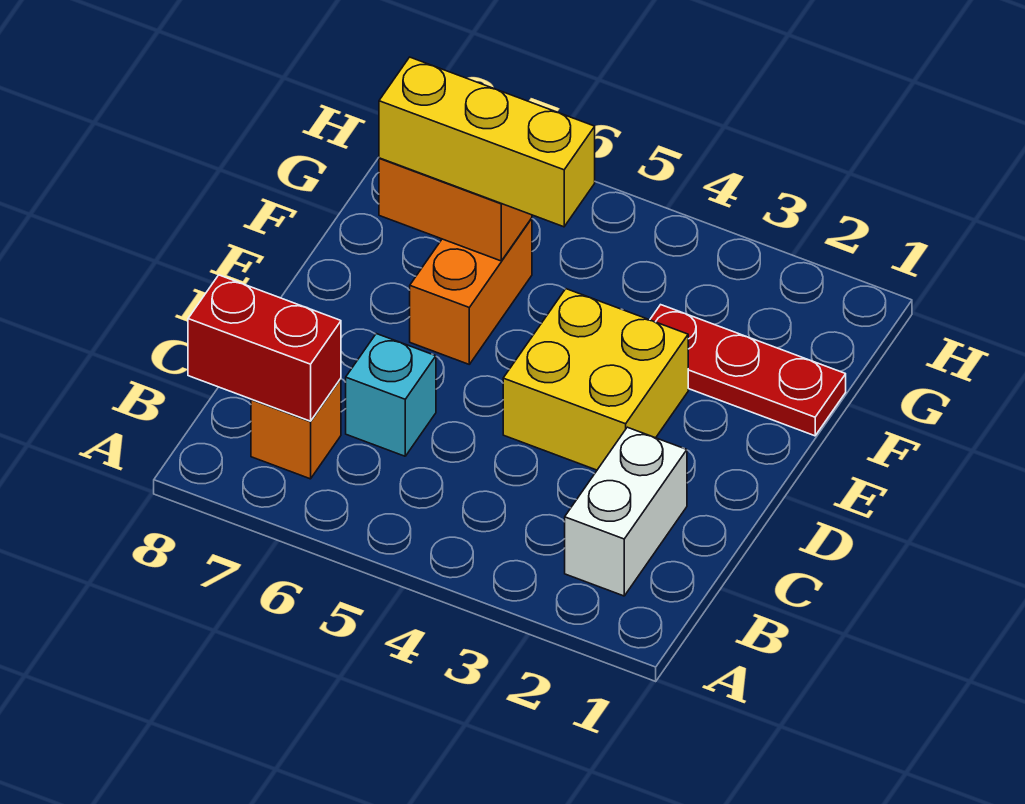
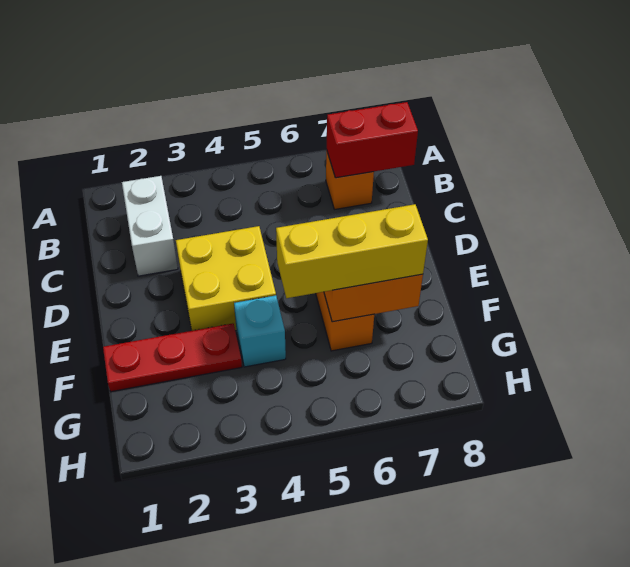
cyan brick C6 level 1 -> cyan brick F4 level 1

